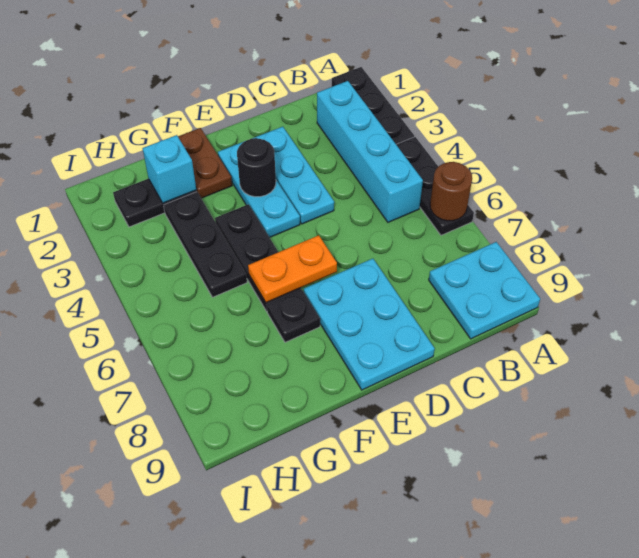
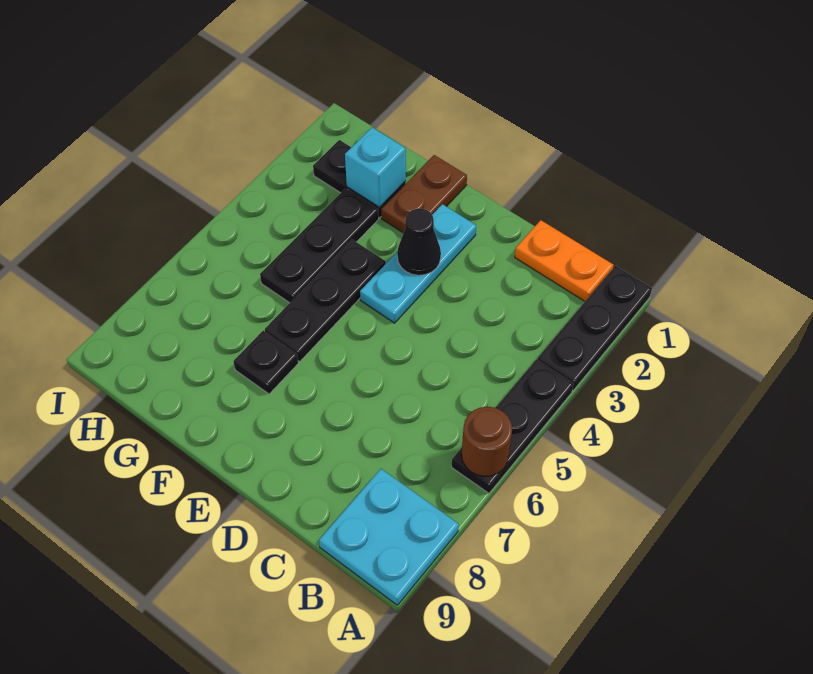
cyan brick B2:B5 level 1 -> none
cyan plate D2:D4 level 1 -> none
cyan plate D7:E9 level 1 -> none
black round brick E3 level 2 -> black cone E3 level 2
orange plate E6:F6 level 2 -> orange plate B1:C1 level 1

